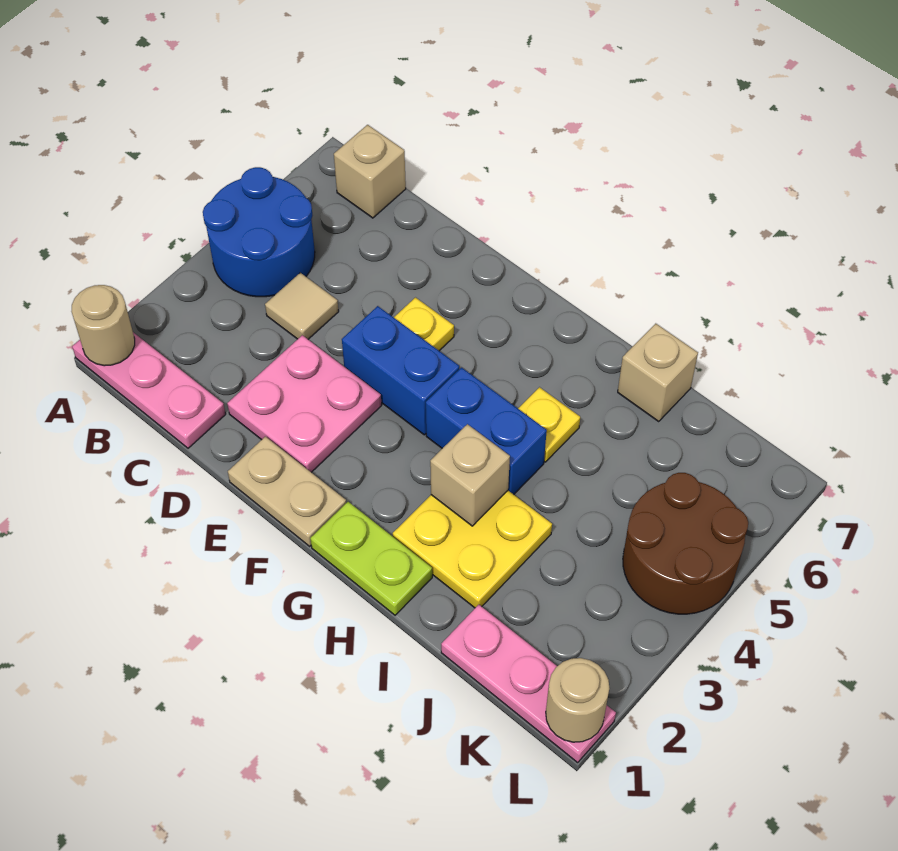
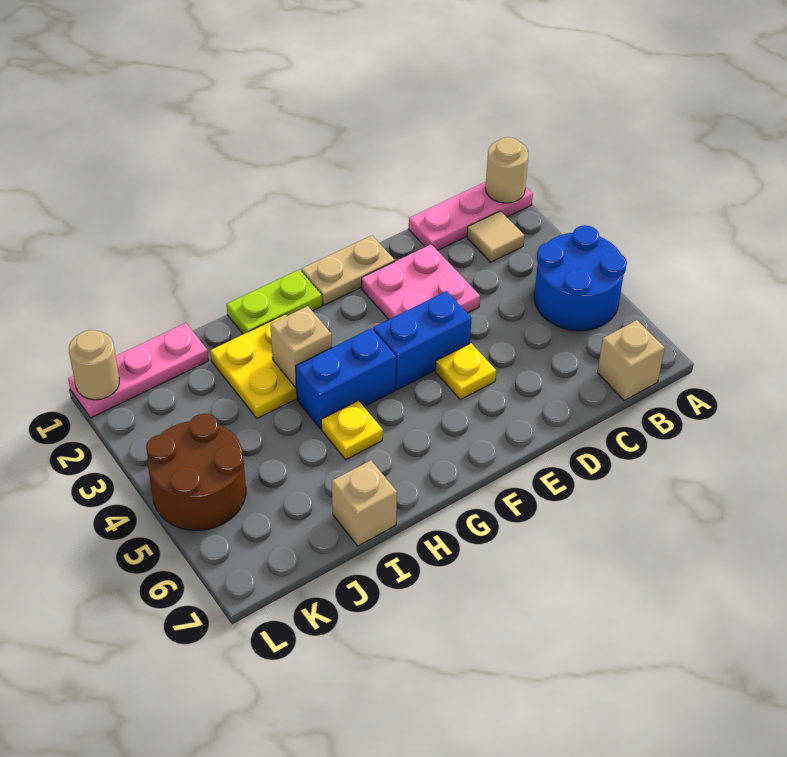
tan tile C4 level 1 -> tan tile B2 level 1

